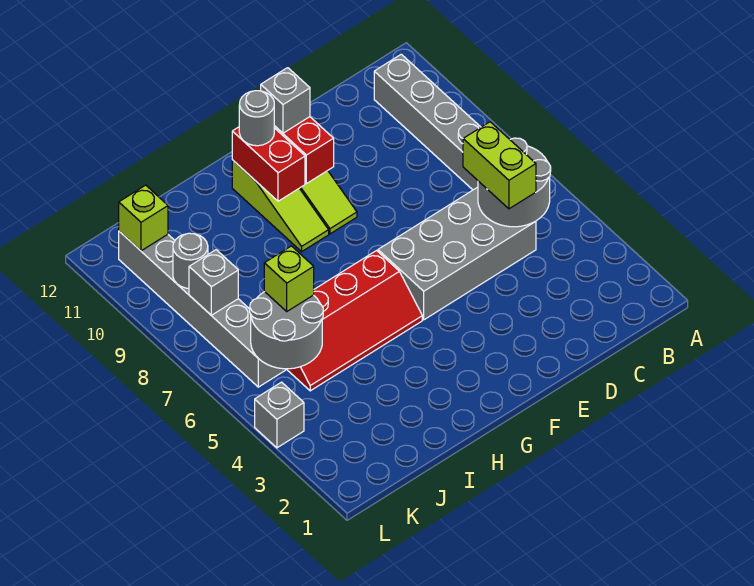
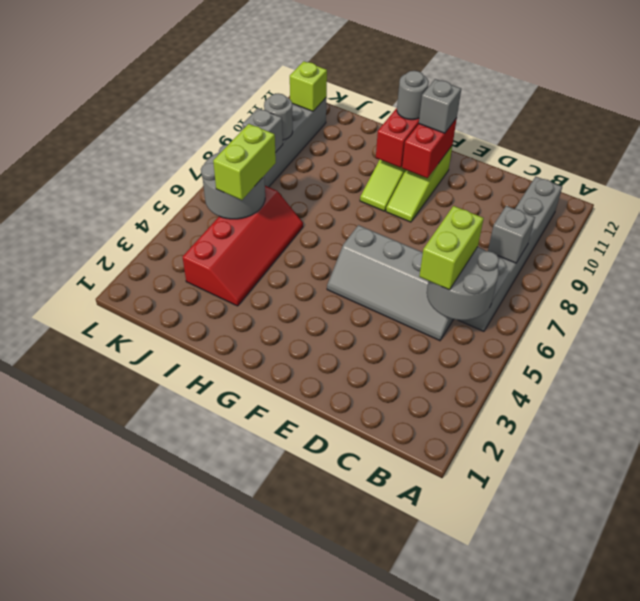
grey brick C5:F6 level 1 -> grey slope C5:F6 level 1 top 6
red slope G5:J6 level 1 top 6 -> red slope I3:J6 level 1 top J
lime brick J6 level 3 -> lime brick J5:J6 level 3
grey brick L4 level 1 -> grey brick B8 level 2

